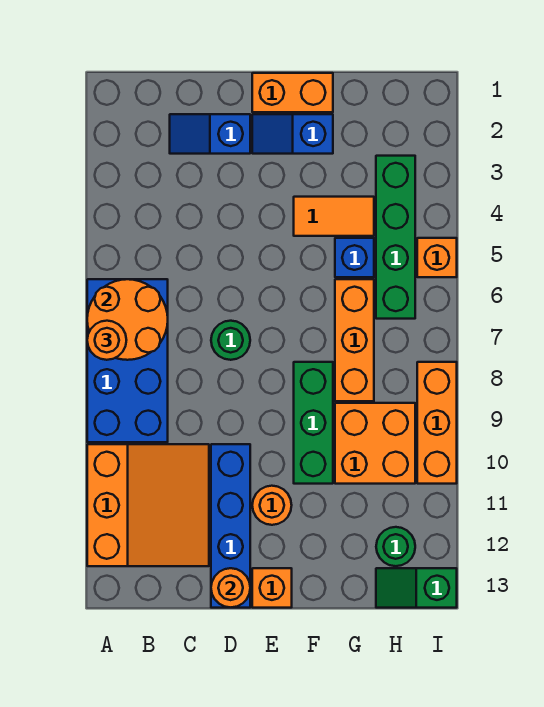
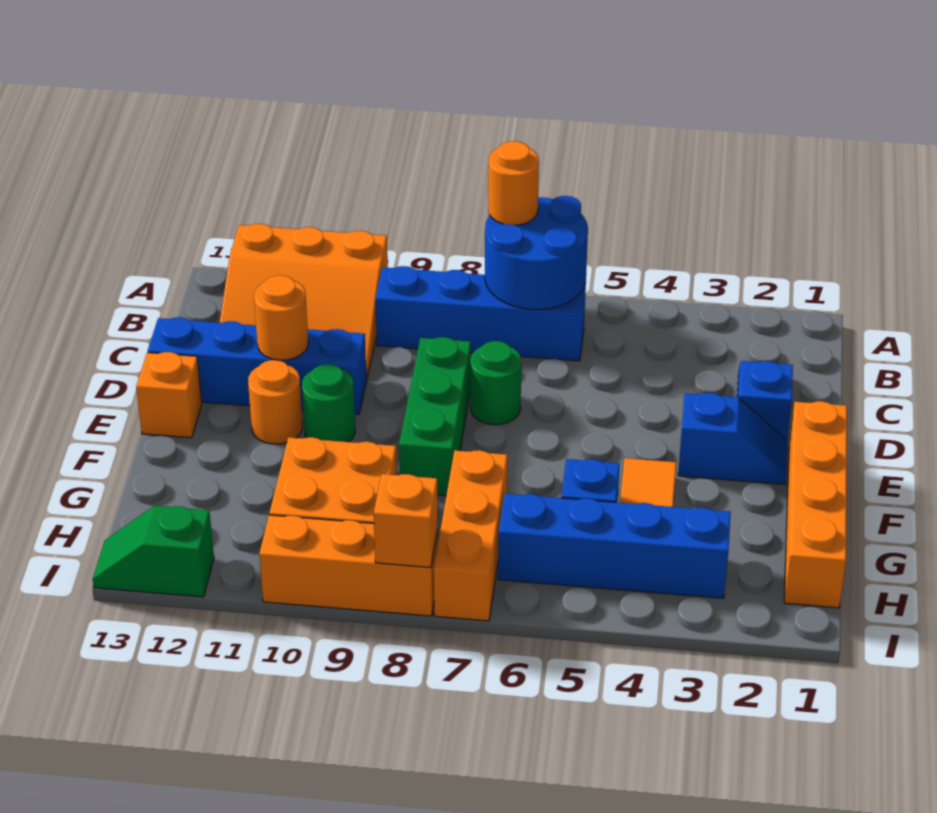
blue brick A6:B9 level 1 -> blue brick B6:B9 level 1
orange round brick A6:B7 level 2 -> blue round brick A6:B7 level 2
orange round brick D13 level 2 -> orange round brick D11 level 2
orange brick E1:F1 level 1 -> orange brick E1:H1 level 1
blue slope E2:F2 level 1 top F -> blue slope E2:E3 level 1 top 3
green brick F8:F10 level 1 -> green brick D8:F8 level 1
orange brick G6:G8 level 1 -> orange brick G7:I7 level 1
green brick H3:H6 level 1 -> blue brick H3:H6 level 1
green round brick H12 level 1 -> green round brick E10 level 1
green slope H13:I13 level 1 top I -> green slope I12:I13 level 1 top 12
orange brick I5 level 1 -> orange brick I8 level 2

